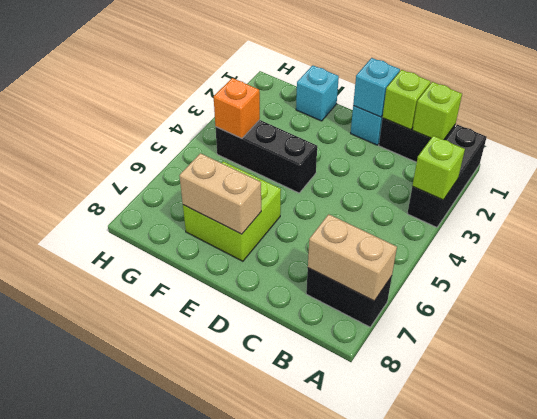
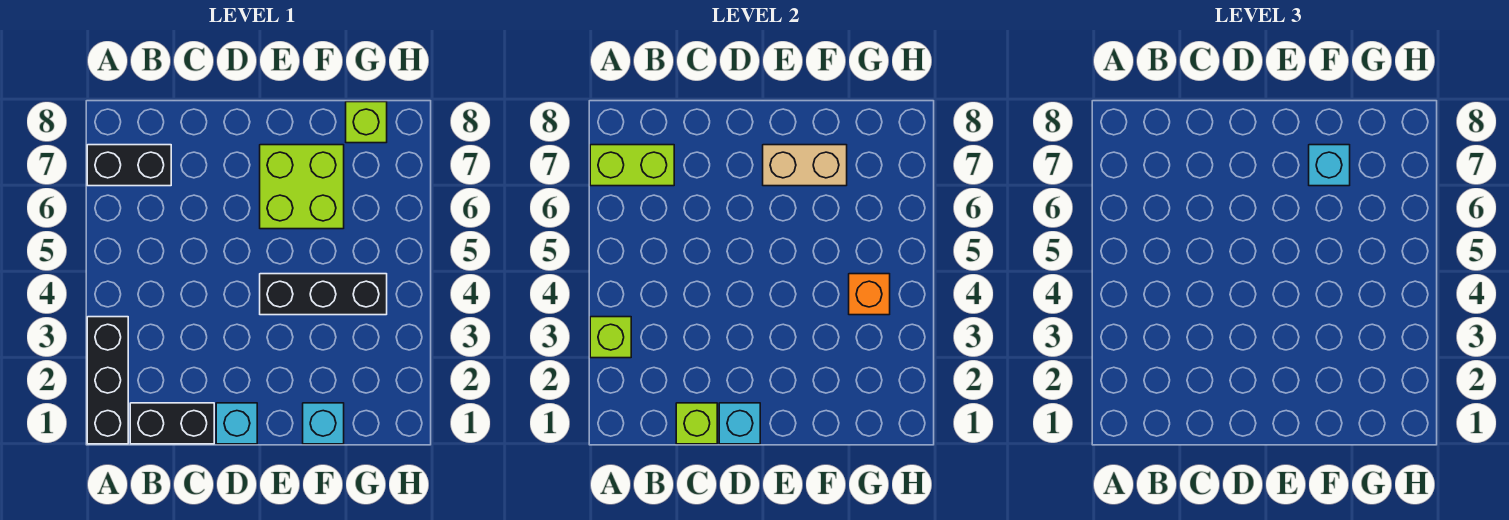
tan brick A7:B7 level 2 -> lime brick A7:B7 level 2
lime brick B1 level 2 -> lime brick G8 level 1
none -> cyan brick F7 level 3

